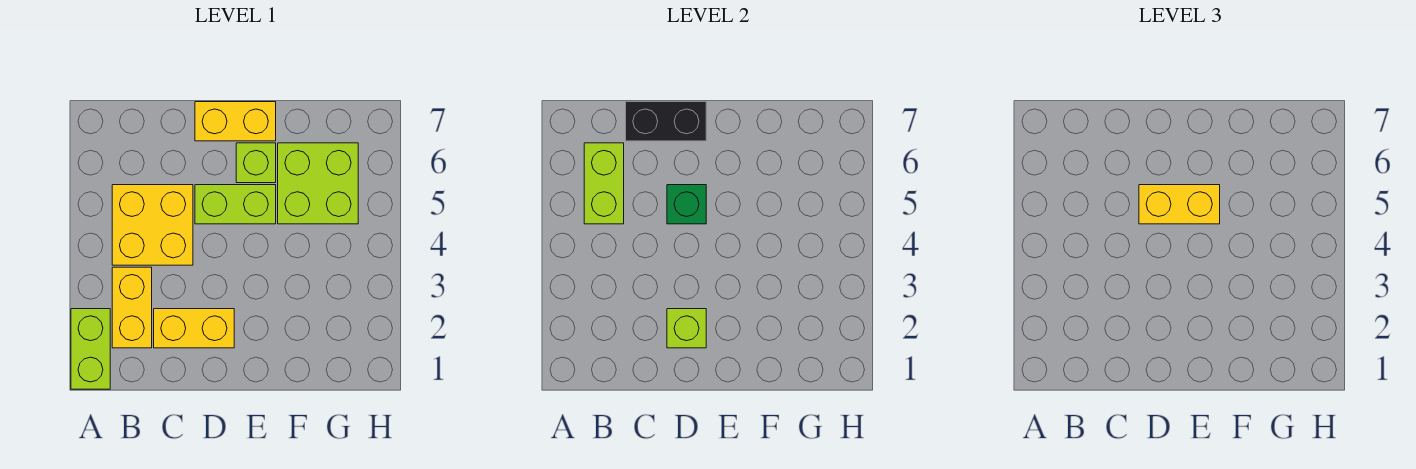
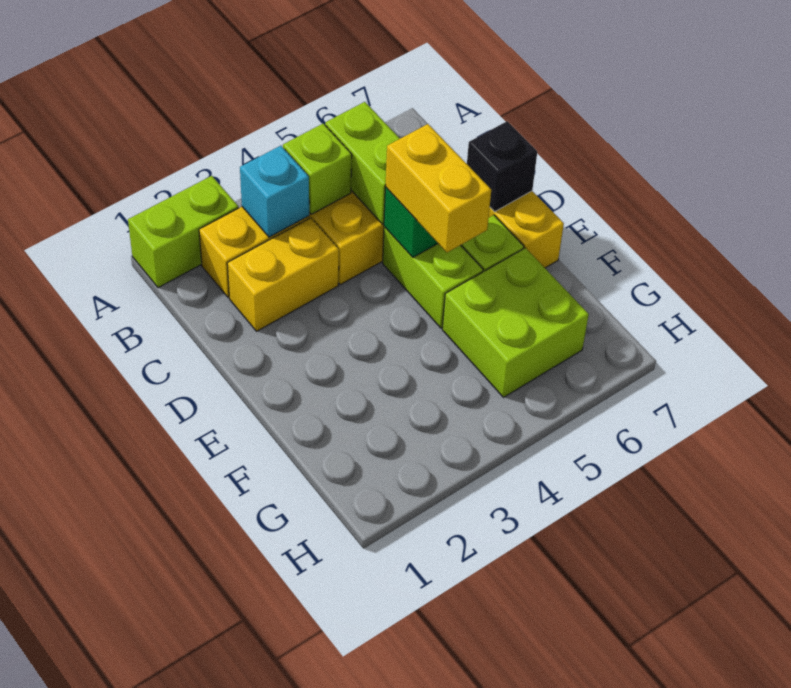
none -> cyan brick B3 level 2
lime brick B5:B6 level 2 -> lime brick B5:C5 level 2
yellow brick C2:D2 level 1 -> yellow brick C2:C3 level 1
black brick C7:D7 level 2 -> black brick D7 level 2
lime brick D2 level 2 -> lime brick B4 level 2

